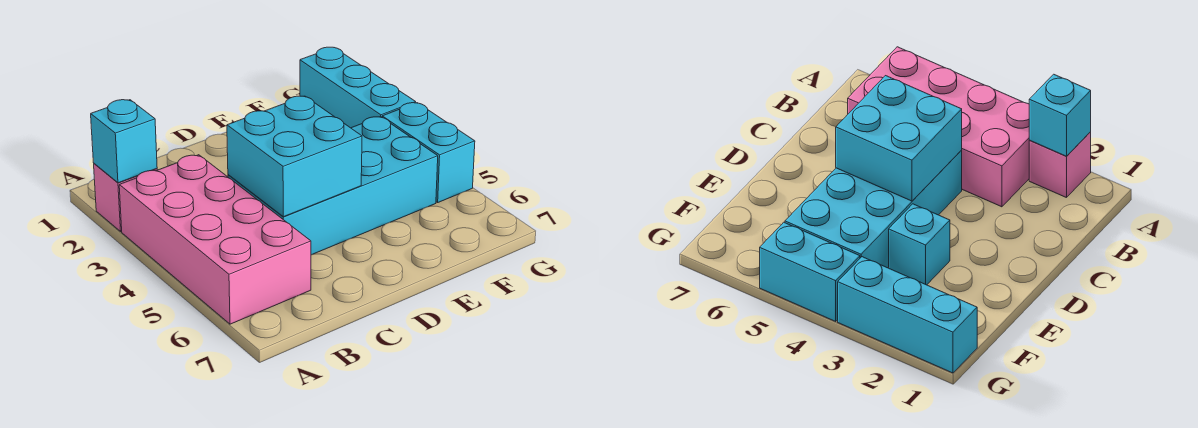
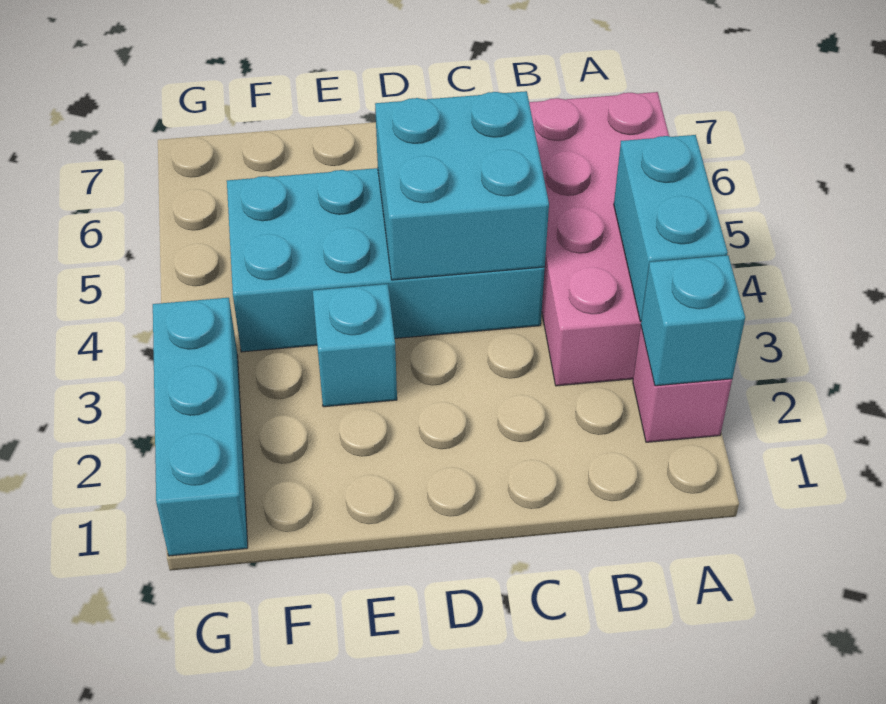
cyan brick G4:G5 level 1 -> cyan brick A3:A4 level 2

